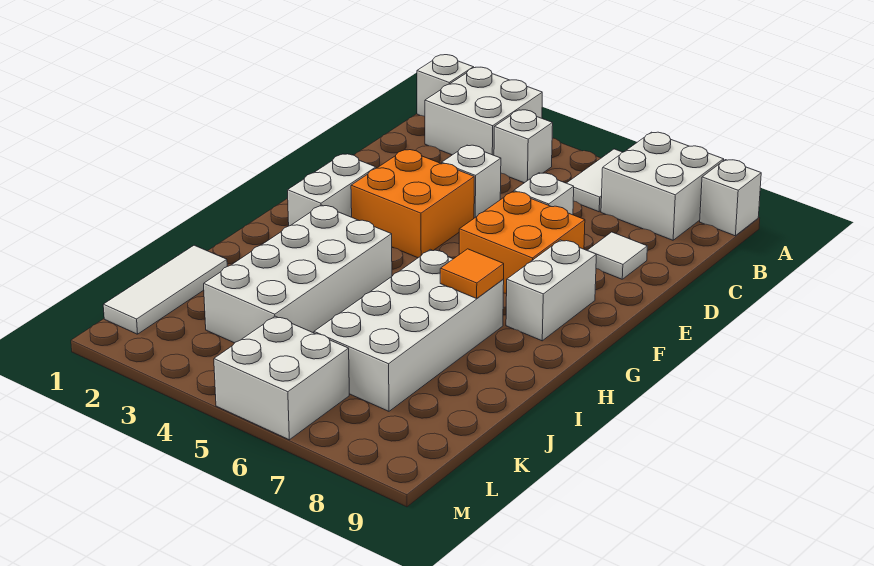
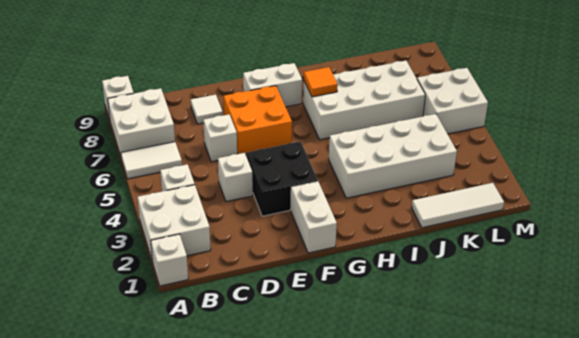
orange brick E3:F4 level 1 -> black brick E3:F4 level 1
white brick F2:G2 level 1 -> white brick F1:F2 level 1

